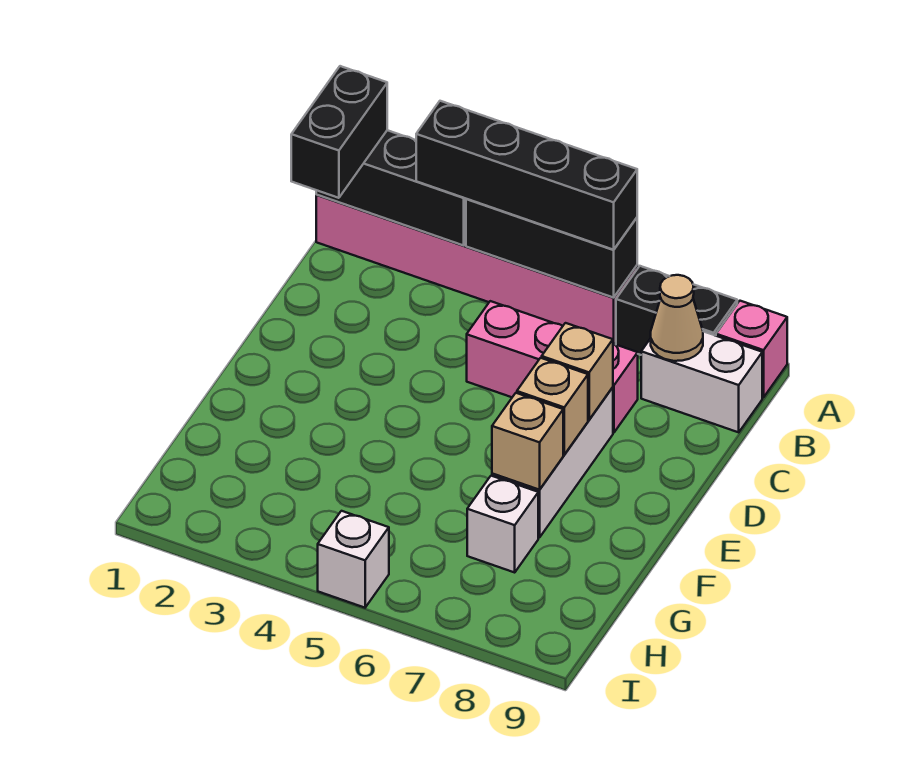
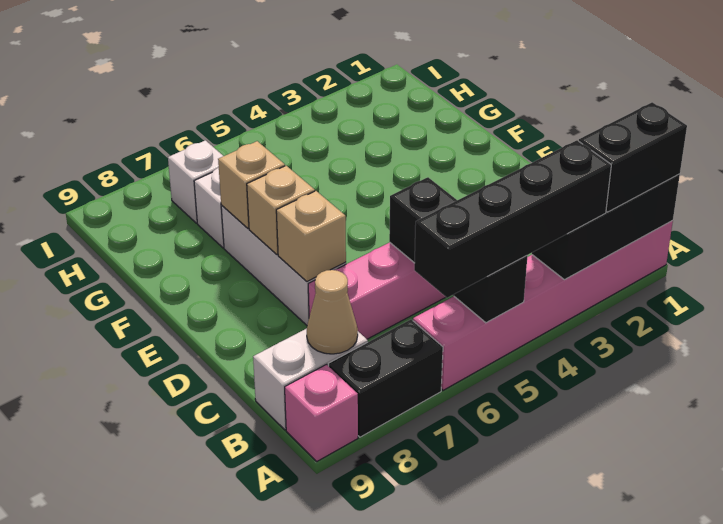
black brick A1:B1 level 3 -> black brick A1:A2 level 3
black brick A4:A6 level 2 -> black brick A5:C5 level 2
white brick I5 level 1 -> white brick H7 level 1

